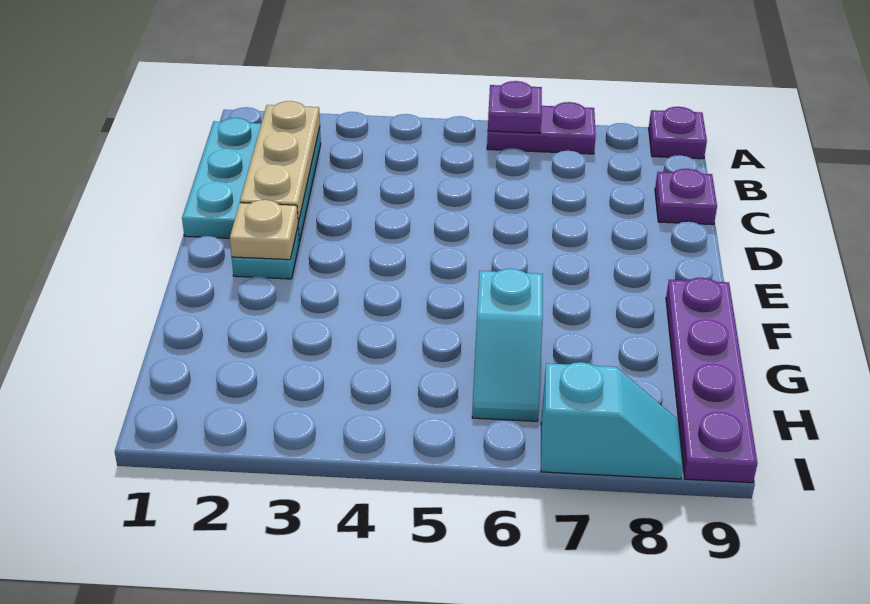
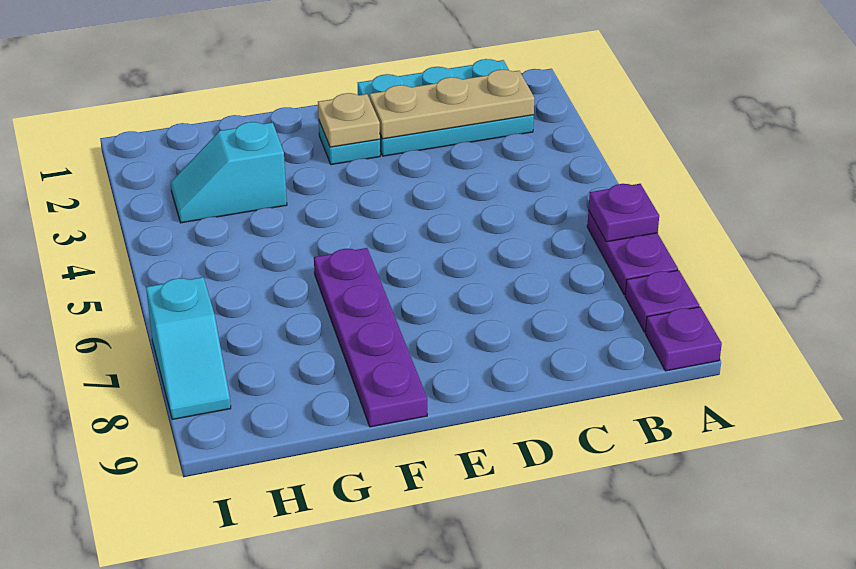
purple plate C9 level 1 -> purple plate A8 level 1
purple plate F9:I9 level 1 -> purple plate F6:F9 level 1
cyan slope G6:H6 level 1 top G -> cyan slope G3:H3 level 1 top G

